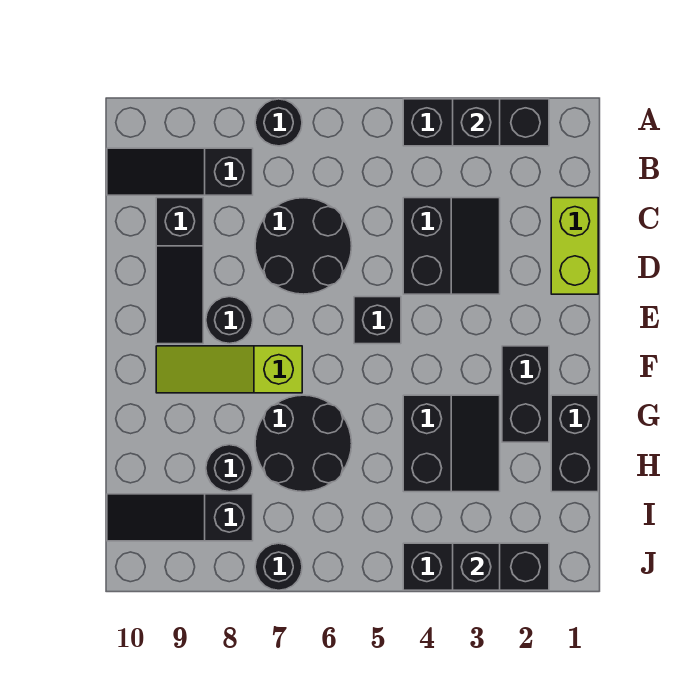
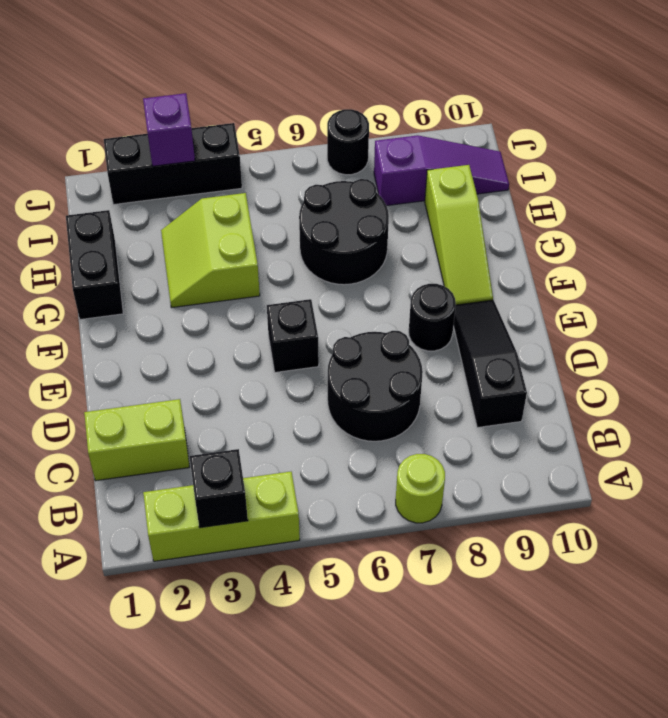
black brick A2:A4 level 1 -> lime brick A2:A4 level 1
black round brick A7 level 1 -> lime round brick A7 level 1
black slope B8:B10 level 1 top 8 -> none
lime brick C1:D1 level 1 -> lime brick C1:C2 level 1
black slope C3:D4 level 1 top 4 -> none
black brick F2:G2 level 1 -> none
lime slope F7:F9 level 1 top 7 -> lime slope F9:H9 level 1 top H
black slope G3:H4 level 1 top 4 -> lime slope G3:H4 level 1 top 4
black round brick H8 level 1 -> none
black slope I8:I10 level 1 top 8 -> purple slope I8:I10 level 1 top 8
black brick J3 level 2 -> purple brick J3 level 2

